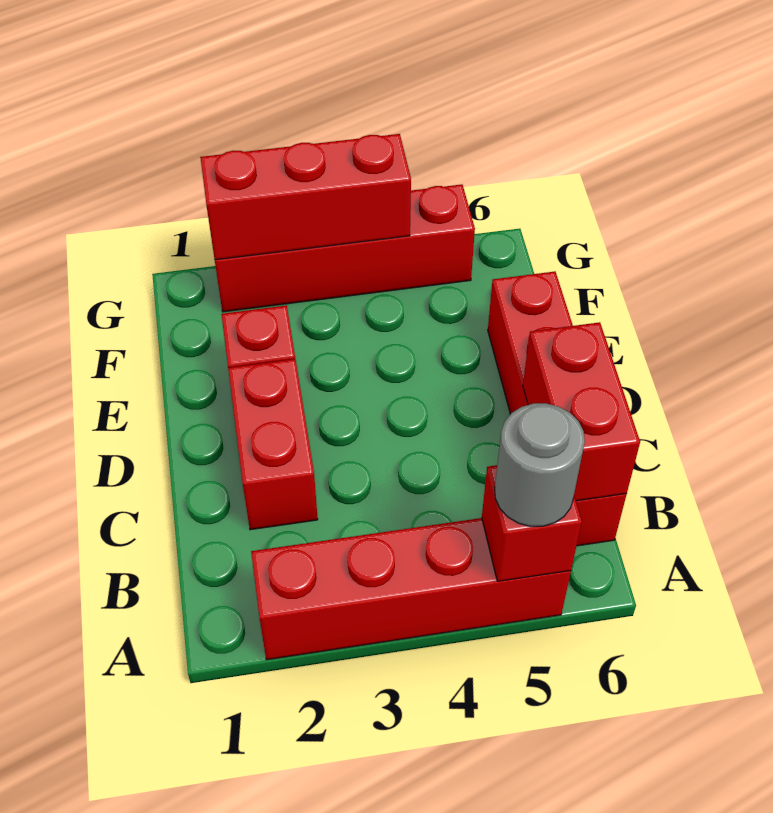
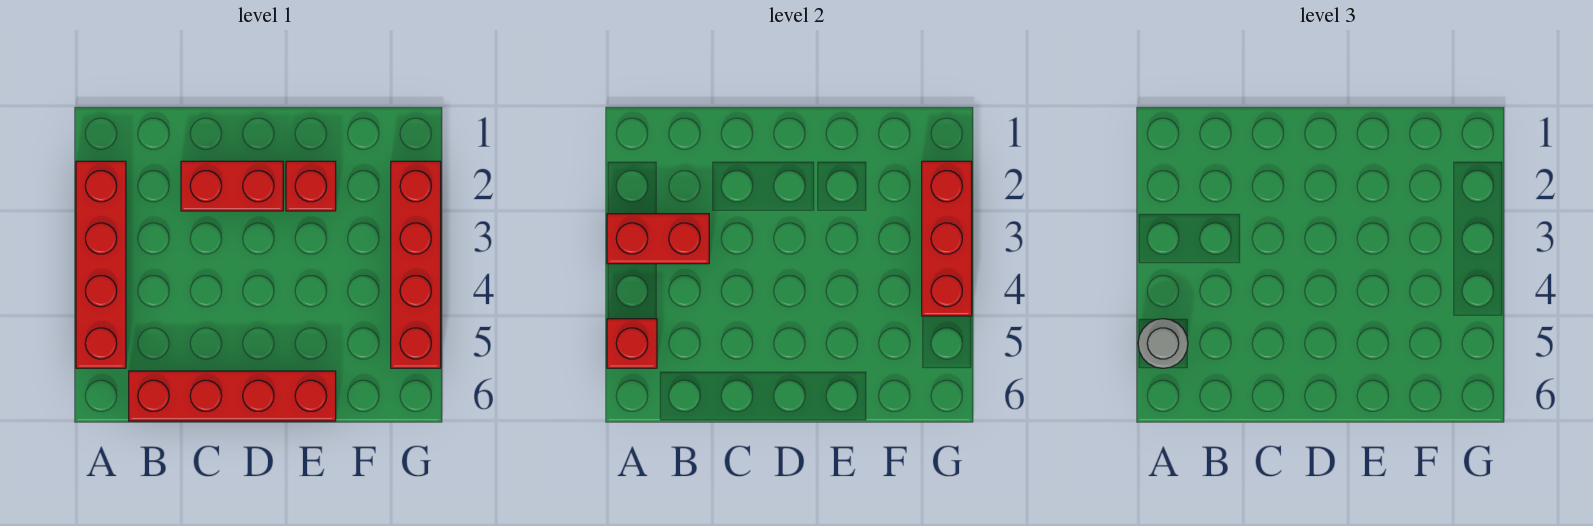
red brick B6:C6 level 2 -> red brick A3:B3 level 2

